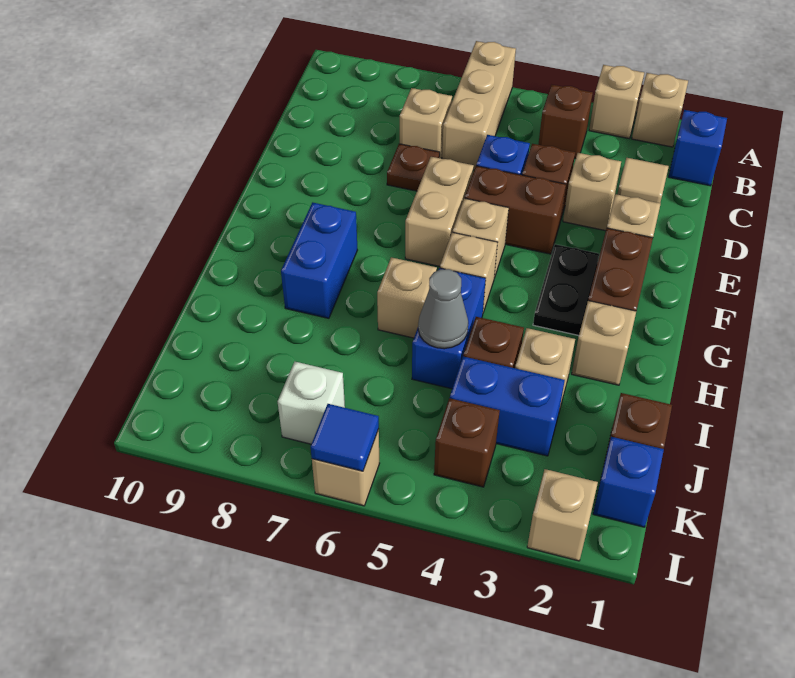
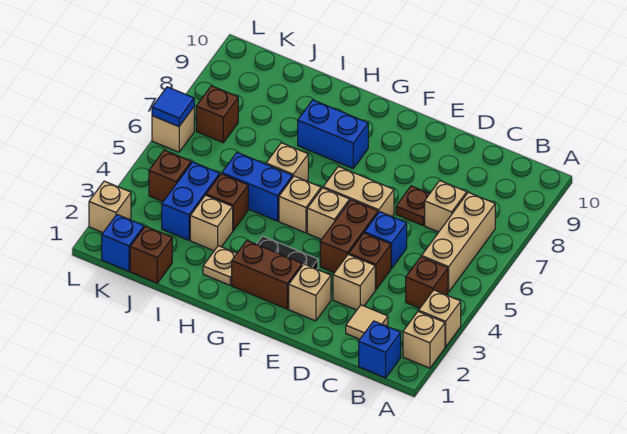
tan brick A6:C6 level 1 -> tan brick B5:B7 level 1
tan brick H2 level 1 -> tan plate H2 level 1
grey cone I5 level 2 -> none
white brick K7 level 1 -> brown brick K7 level 1

